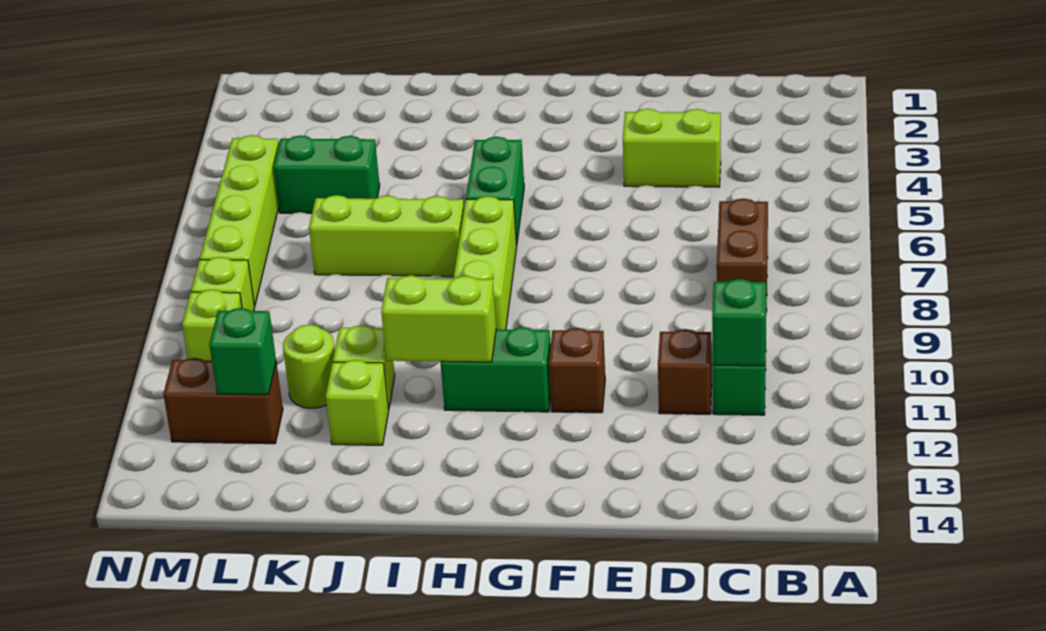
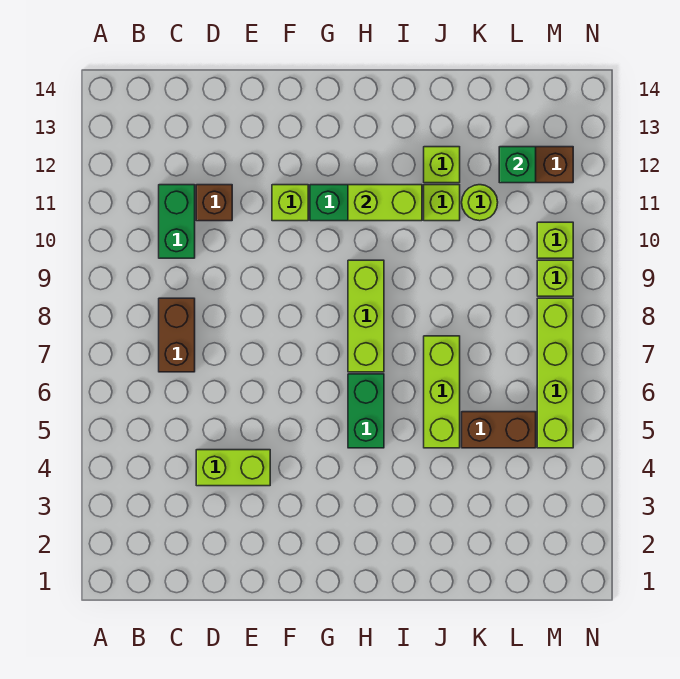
green brick C11 level 2 -> none
brown brick F11 level 1 -> lime brick F11 level 1
lime brick I7:K7 level 1 -> lime brick J5:J7 level 1
green brick K5:L5 level 1 -> brown brick K5:L5 level 1

